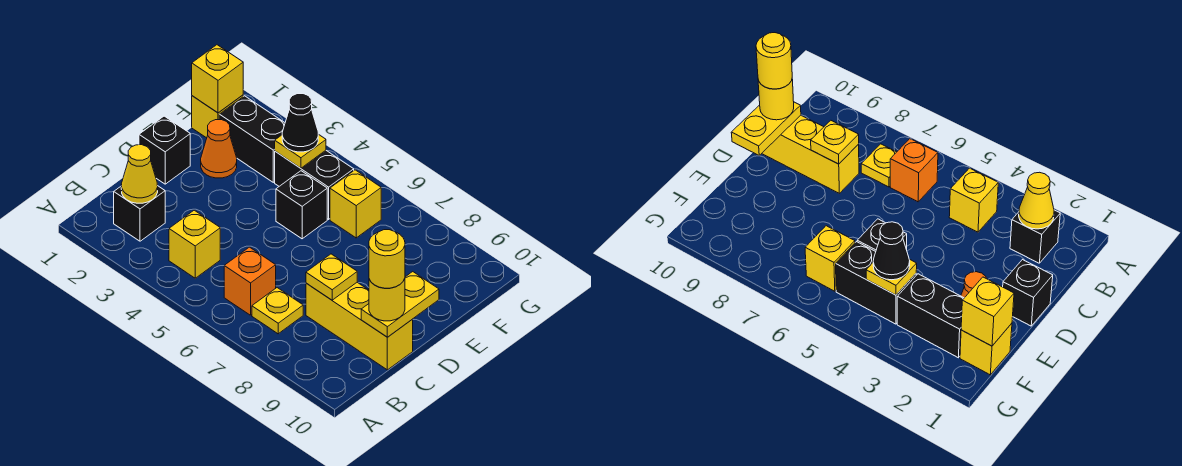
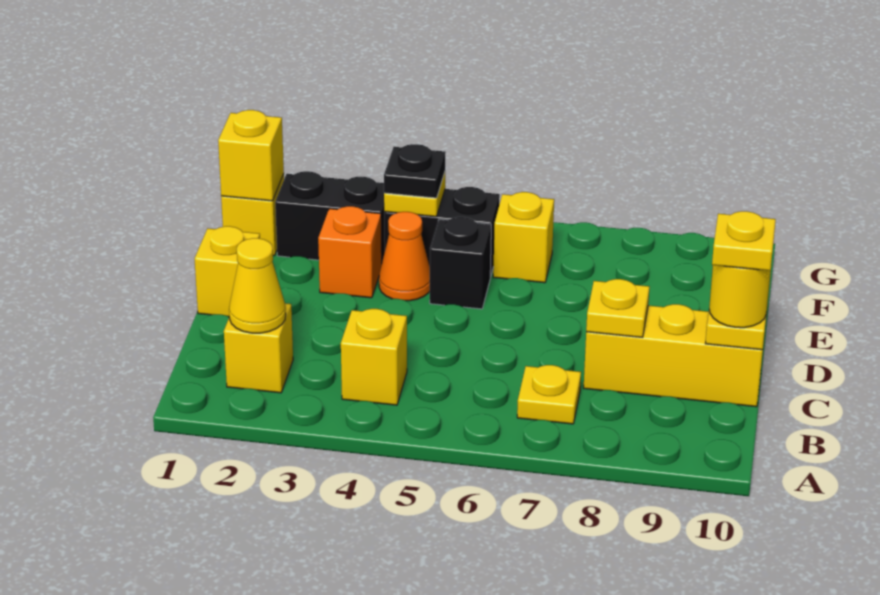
black brick B2 level 1 -> yellow brick B2 level 1
orange brick B6 level 1 -> orange brick E3 level 1
yellow round brick C10 level 4 -> yellow plate C10 level 4
black brick D1 level 1 -> yellow brick D1 level 1
orange cone E2 level 1 -> orange cone E4 level 1
black cone F4 level 3 -> black plate F4 level 3

